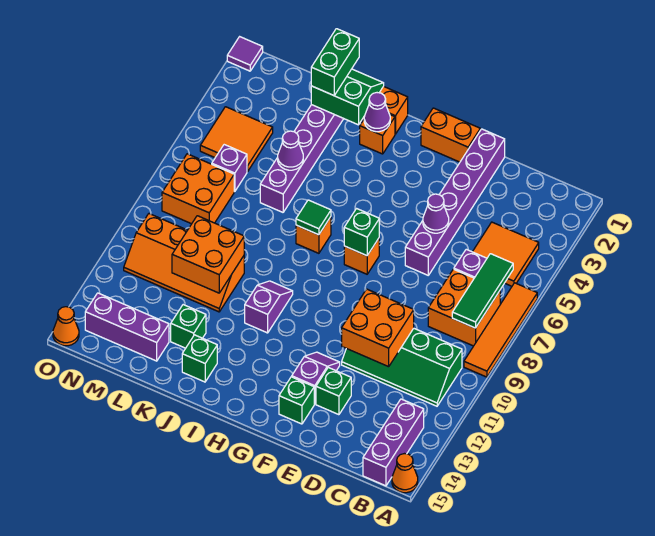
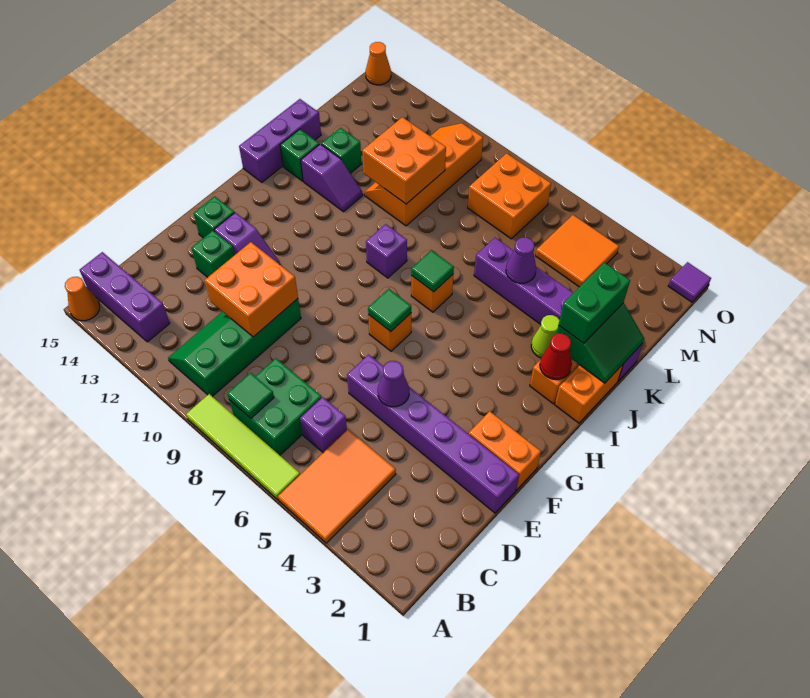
orange tile A6:A9 level 1 -> lime tile A6:A9 level 1
orange tile B4:C5 level 1 -> orange tile A4:C5 level 1
green tile B6:B8 level 2 -> green tile B8 level 2
orange brick B7:C8 level 1 -> green brick B7:C8 level 1
orange brick F1:G1 level 1 -> orange brick F1:F2 level 1
green brick G7 level 2 -> green tile G7 level 2
purple cone I2 level 2 -> red cone I2 level 2
purple slope I10:I11 level 1 top 11 -> purple slope J12:J13 level 1 top 13
none -> lime cone J3 level 1
green brick K1:K2 level 3 -> green brick J2:K2 level 3
purple brick L14:N14 level 1 -> purple brick I15:K15 level 1
purple brick M6 level 1 -> purple brick I9 level 1

